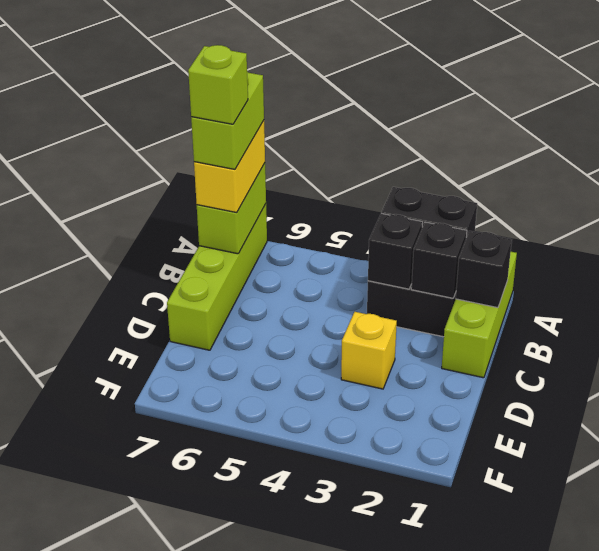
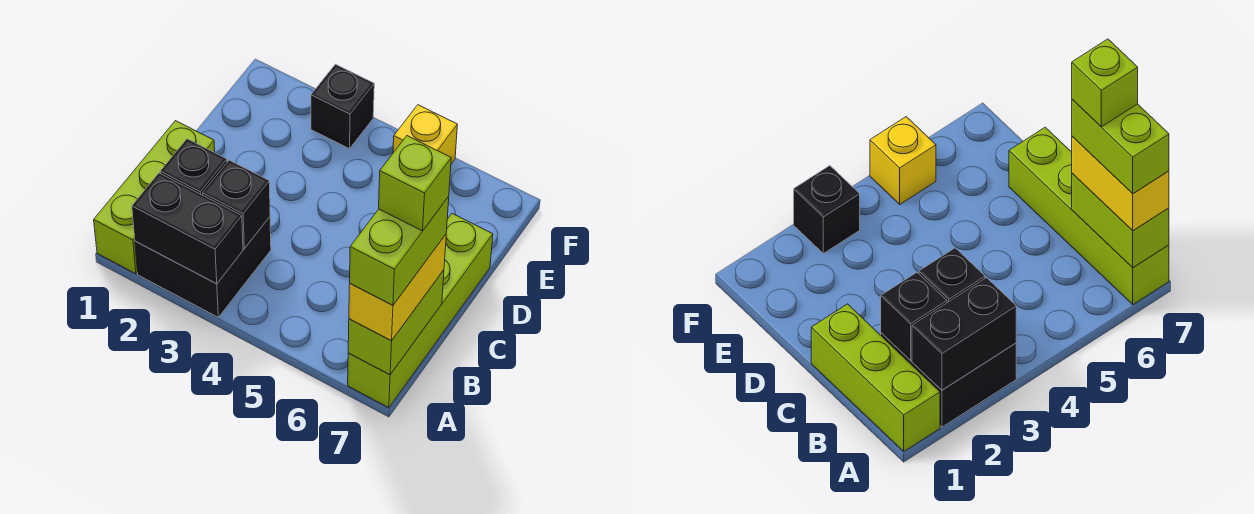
black brick B1 level 2 -> black brick F3 level 1
yellow brick D3 level 1 -> yellow brick F5 level 1

